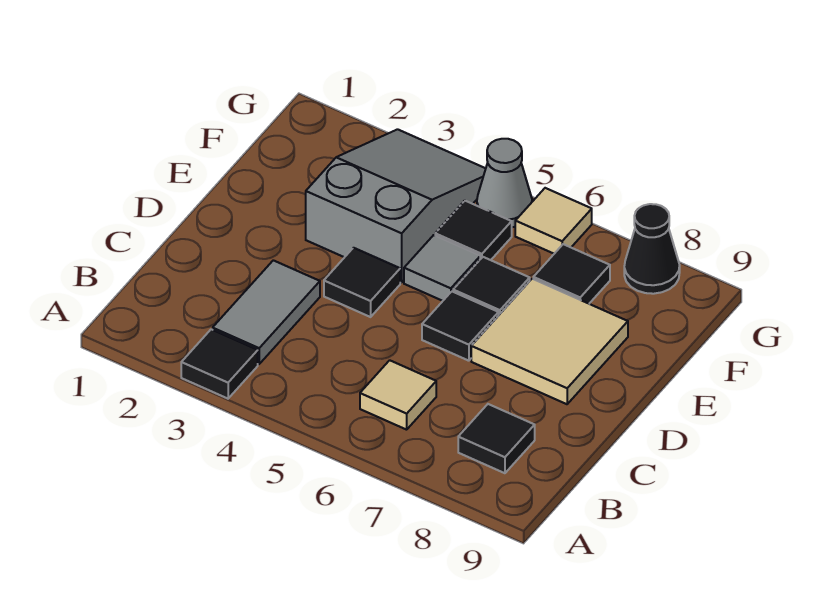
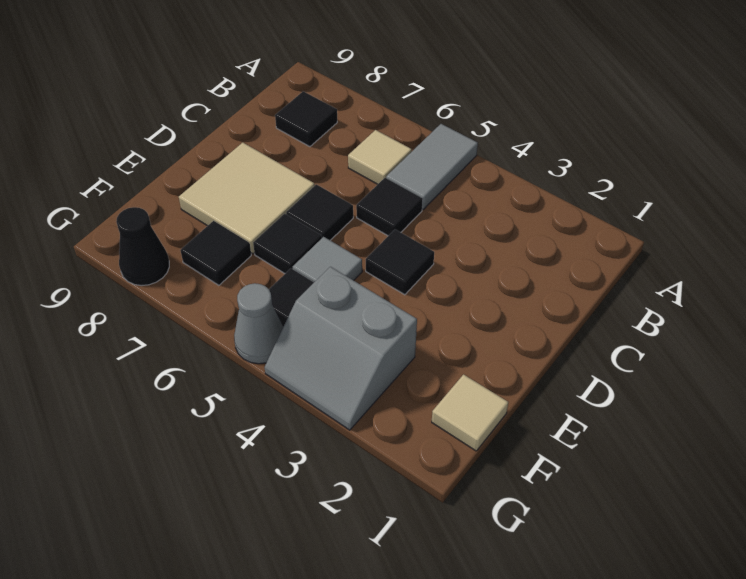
black tile A3 level 1 -> black tile C5 level 1
grey tile B3:C3 level 1 -> grey tile A5:B5 level 1
grey slope E3:G4 level 1 top E -> grey slope F3:G4 level 1 top F
tan tile G6 level 1 -> tan tile F1 level 1

